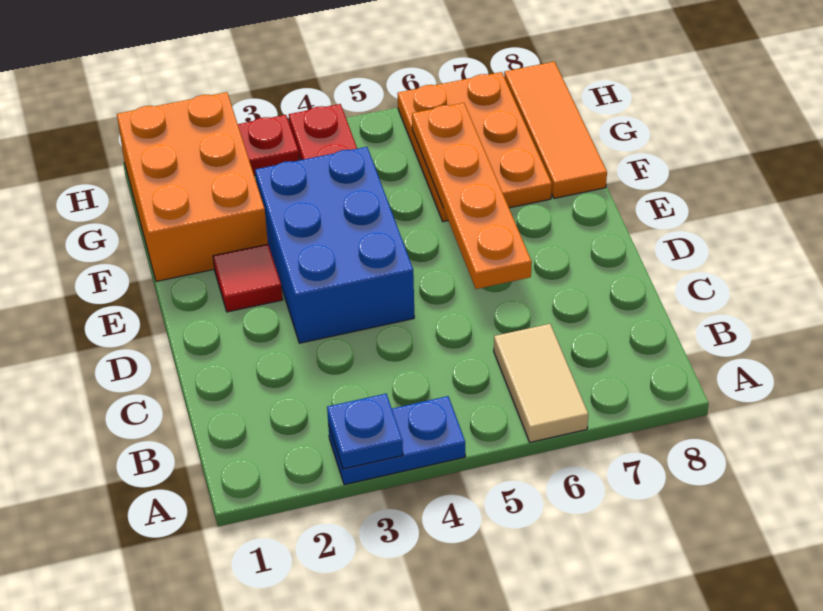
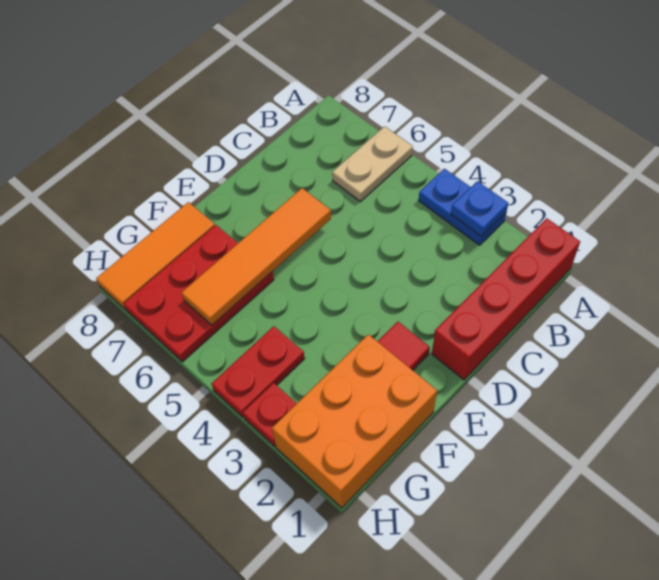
none -> red brick A1:D1 level 1
tan tile A6:B6 level 1 -> tan plate A6:B6 level 1
blue brick D3:F4 level 1 -> none
orange plate D6:G6 level 2 -> orange tile D6:G6 level 2
orange plate F6:H7 level 1 -> red plate F6:H7 level 1

